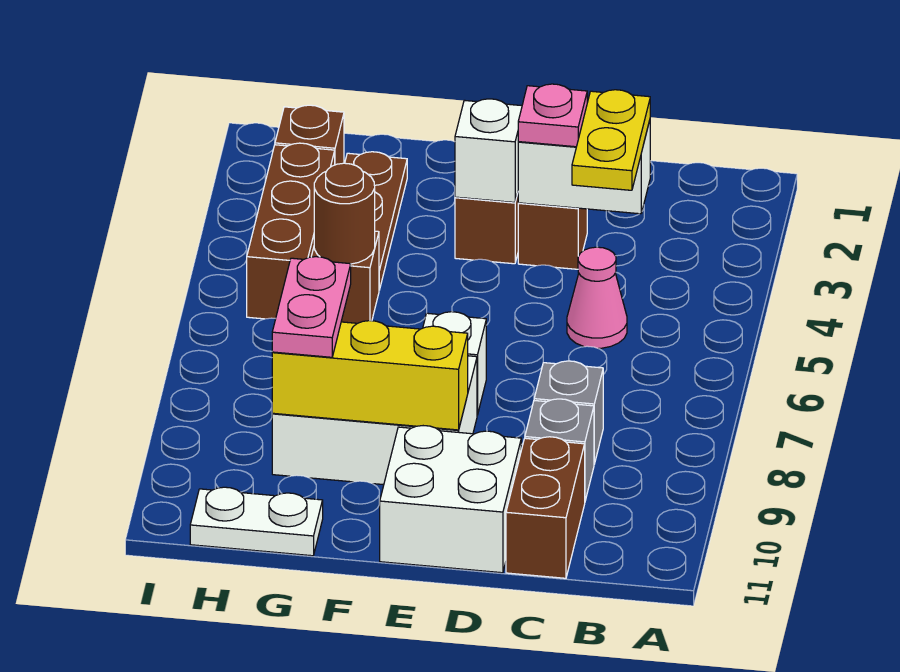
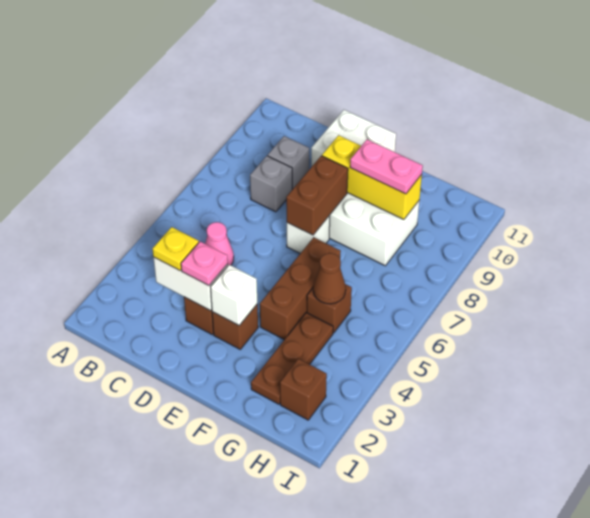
yellow plate C3:C4 level 3 -> yellow plate C3 level 3
brown brick C10:C11 level 1 -> brown brick E7:E8 level 2
brown round brick G5 level 2 -> brown cone G5 level 2
pink plate G8:G9 level 3 -> pink plate F9:G9 level 3
white plate G11:H11 level 1 -> none
brown brick H3:H5 level 1 -> brown brick F4:F6 level 1

